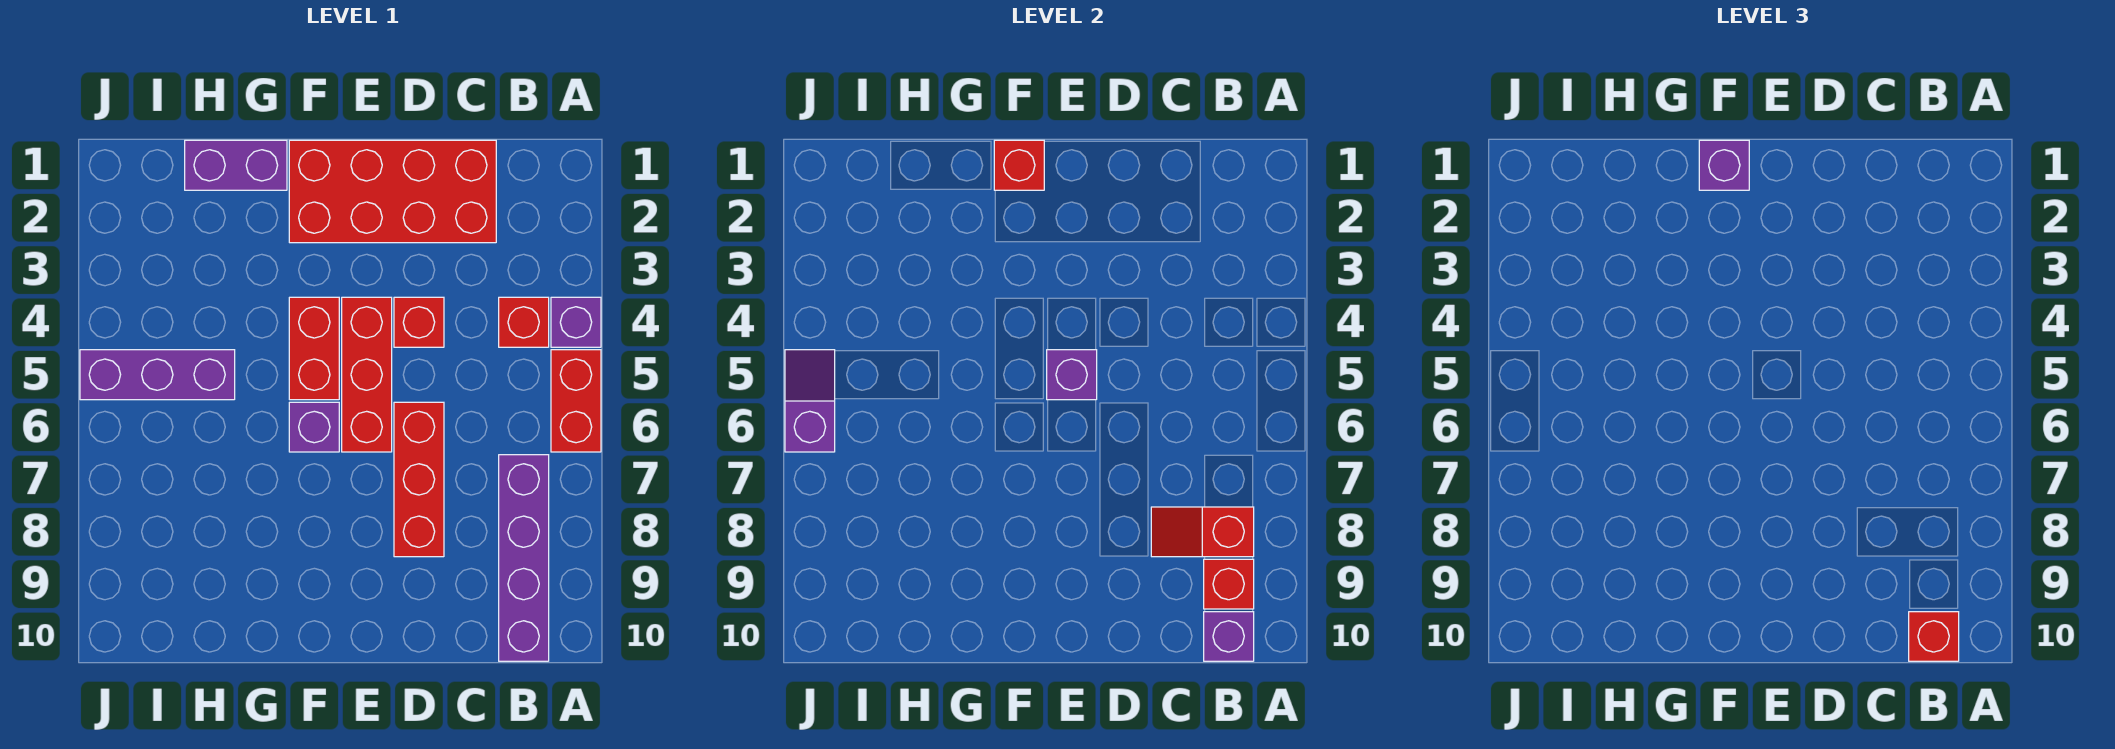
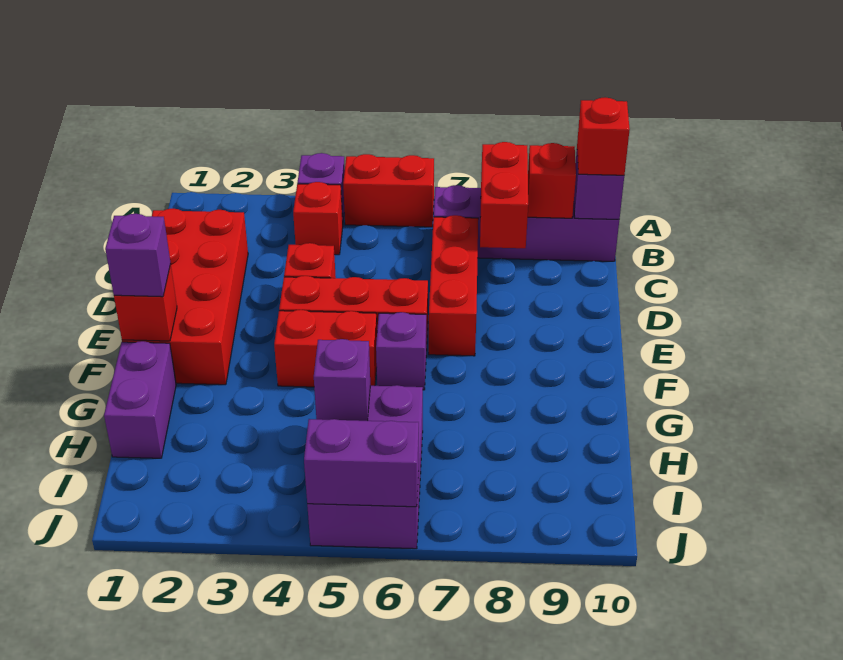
red slope B8:C8 level 2 top B -> red brick B8:C8 level 2
red brick D6:D8 level 1 -> red brick C7:E7 level 1
purple brick E5 level 2 -> purple brick H5 level 2
purple brick H5:J5 level 1 -> purple brick H5:J6 level 1
purple slope J5:J6 level 2 top 6 -> purple brick J5:J6 level 2

